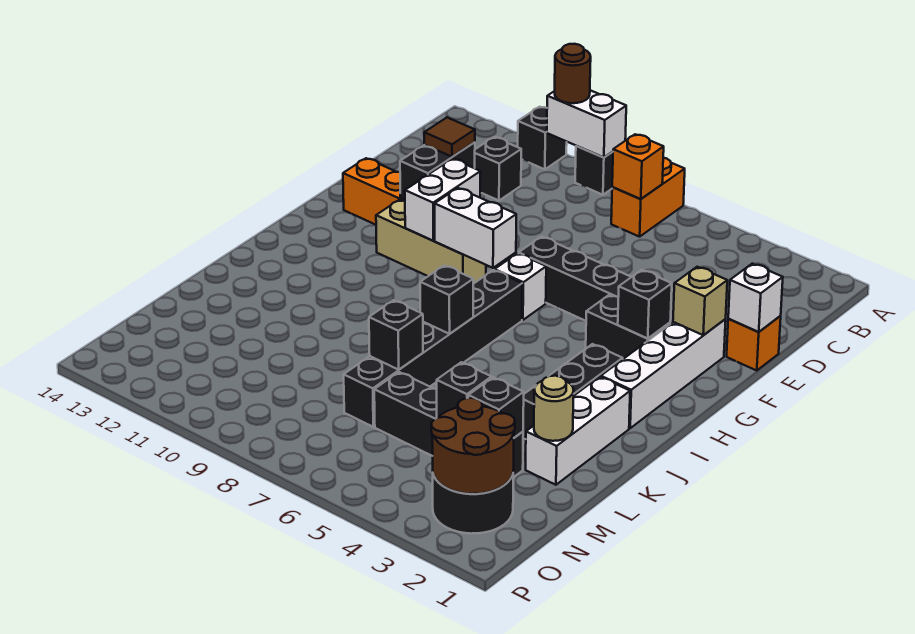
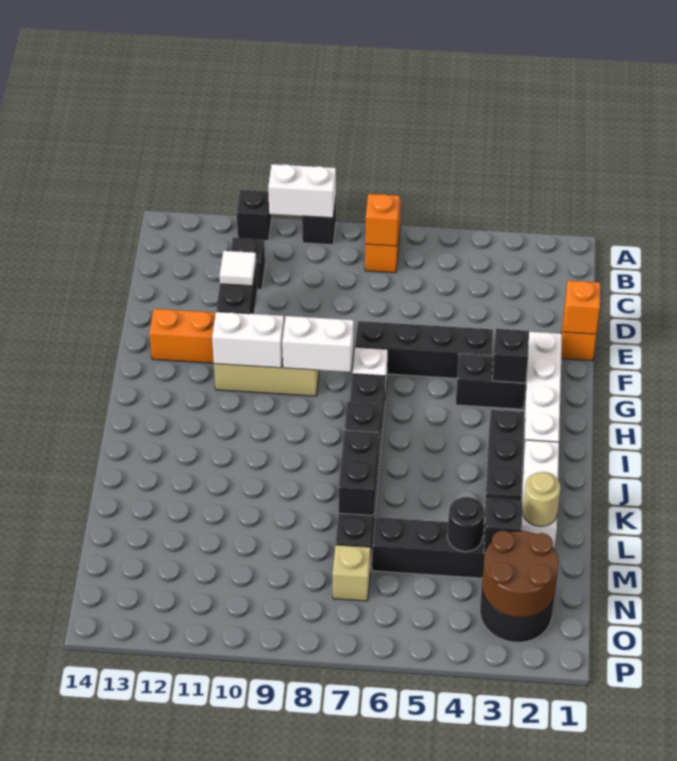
brown round brick A10 level 3 -> none
white brick E1 level 2 -> orange brick E1 level 2
brown tile E11 level 3 -> white tile E11 level 3
tan brick F2 level 2 -> tan brick N7 level 1
white brick F10:G10 level 2 -> white brick G10:G11 level 2
black brick L7 level 2 -> black brick K7:L7 level 2
black brick M4 level 2 -> black round brick M4 level 2

